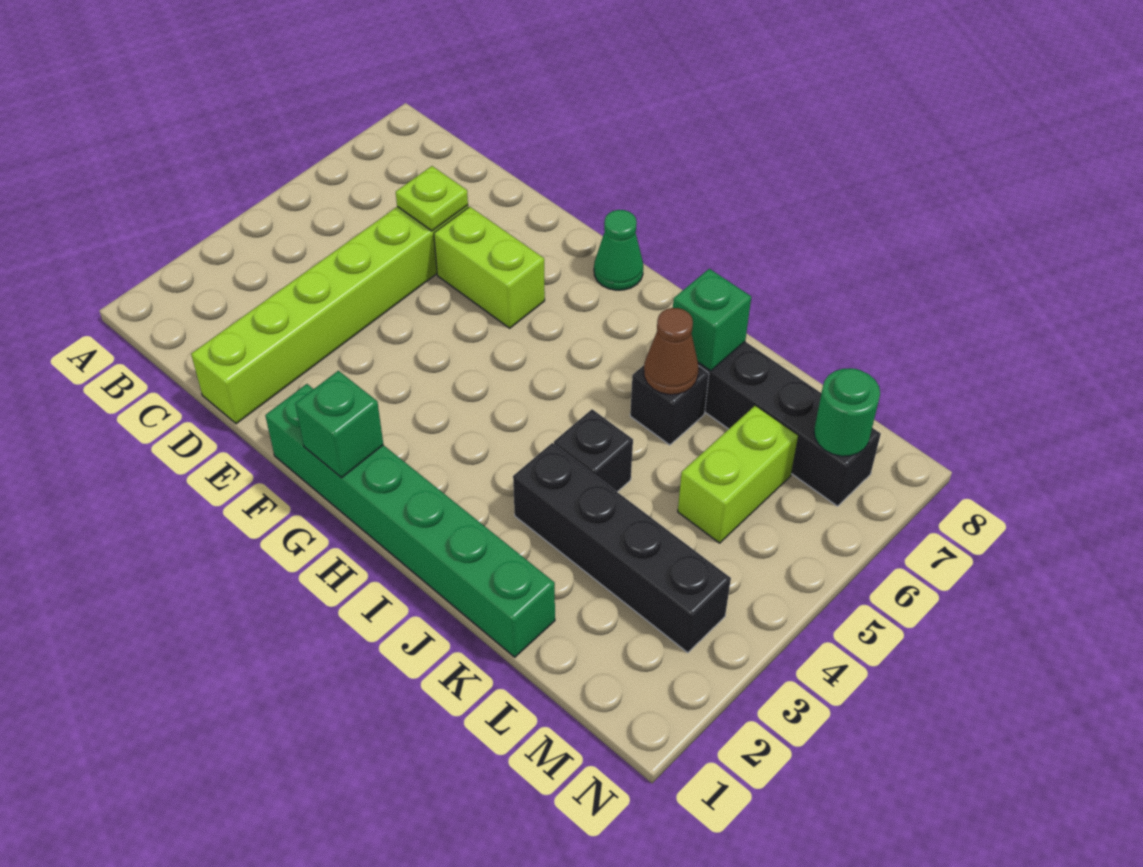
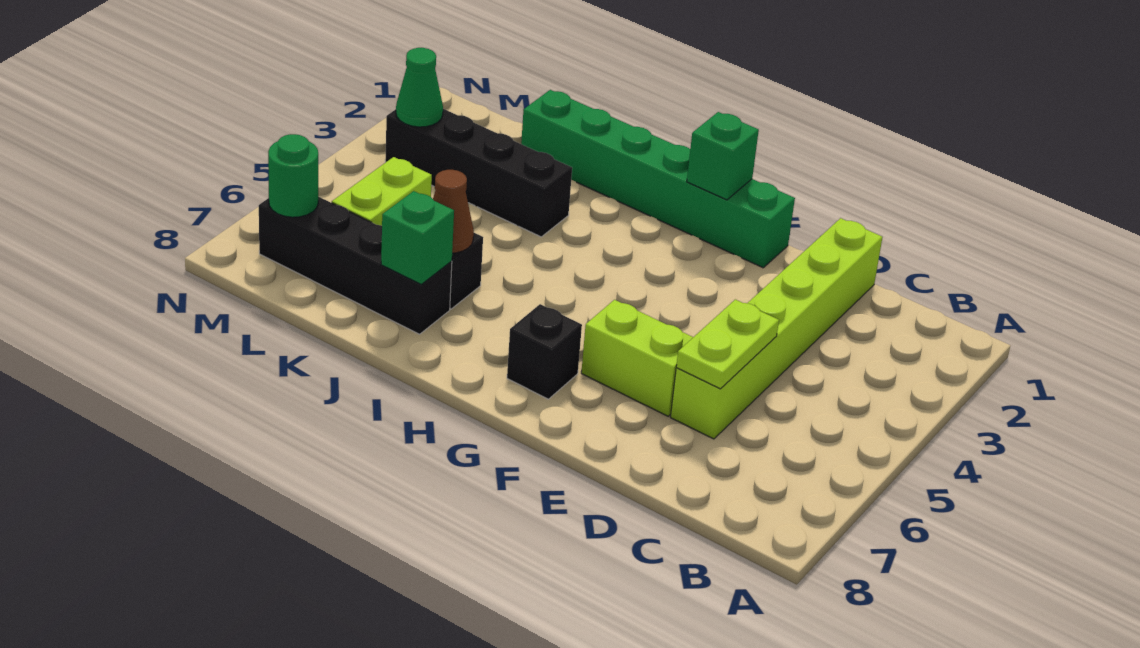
lime plate D6 level 2 -> lime plate D5:D6 level 2
green cone G8 level 1 -> green cone M3 level 2
black brick J4 level 1 -> black brick G7 level 1

